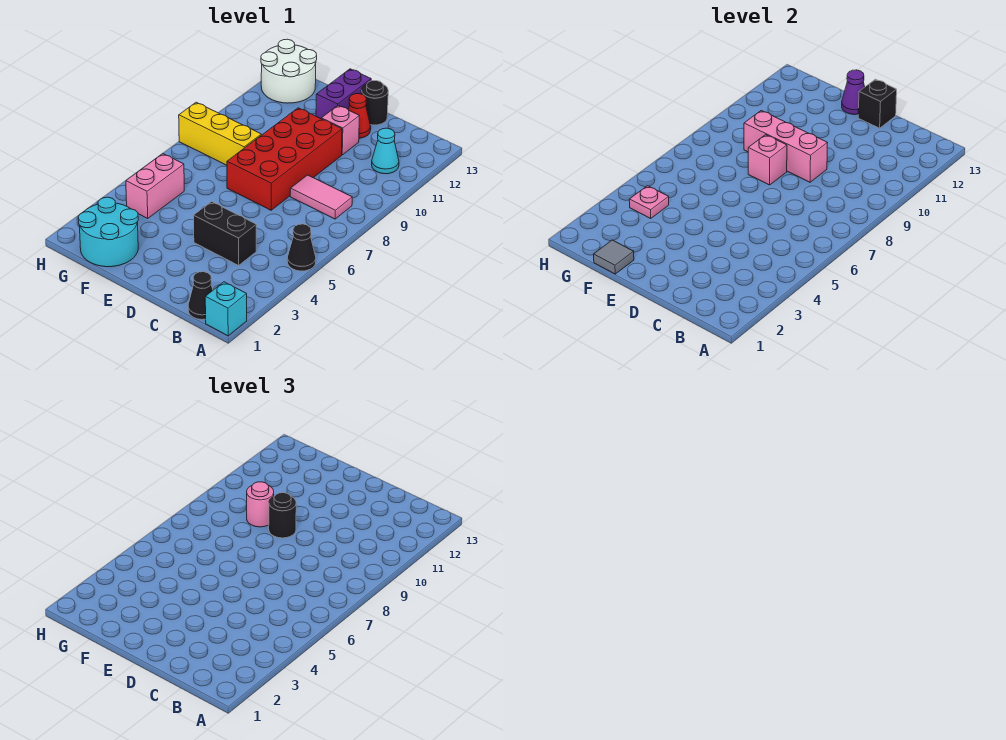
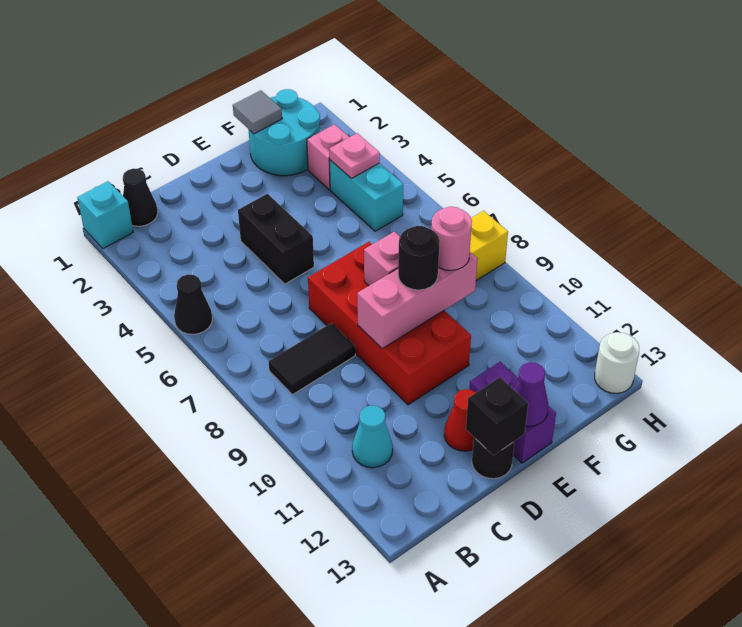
pink tile B8:C8 level 1 -> black tile B8:C8 level 1
black brick C4:D4 level 1 -> black brick D4:D5 level 1
pink brick D11 level 1 -> pink brick G3 level 1
pink brick G4:G5 level 1 -> cyan brick G4:G5 level 1
white round brick G12:H13 level 1 -> white round brick H13 level 1

